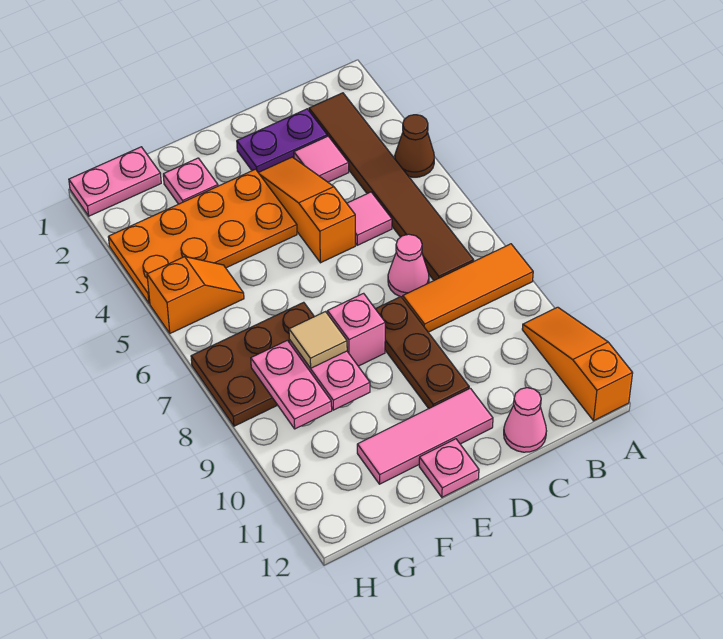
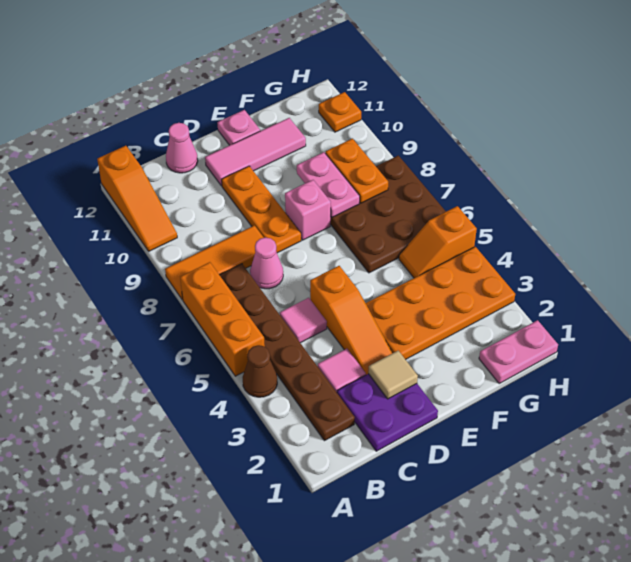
none -> orange brick A5:A7 level 1
brown tile B2:B7 level 1 -> brown plate B2:B7 level 1
purple plate C2:D2 level 1 -> purple plate C1:D2 level 1
brown plate D8:D10 level 1 -> orange plate D8:D10 level 1
pink plate F2 level 1 -> none
brown plate F7:H8 level 1 -> brown plate F6:H8 level 1
tan tile F8 level 3 -> tan tile D2 level 2
pink plate G8:G9 level 2 -> orange plate G8:G9 level 2
none -> orange plate H11 level 1

